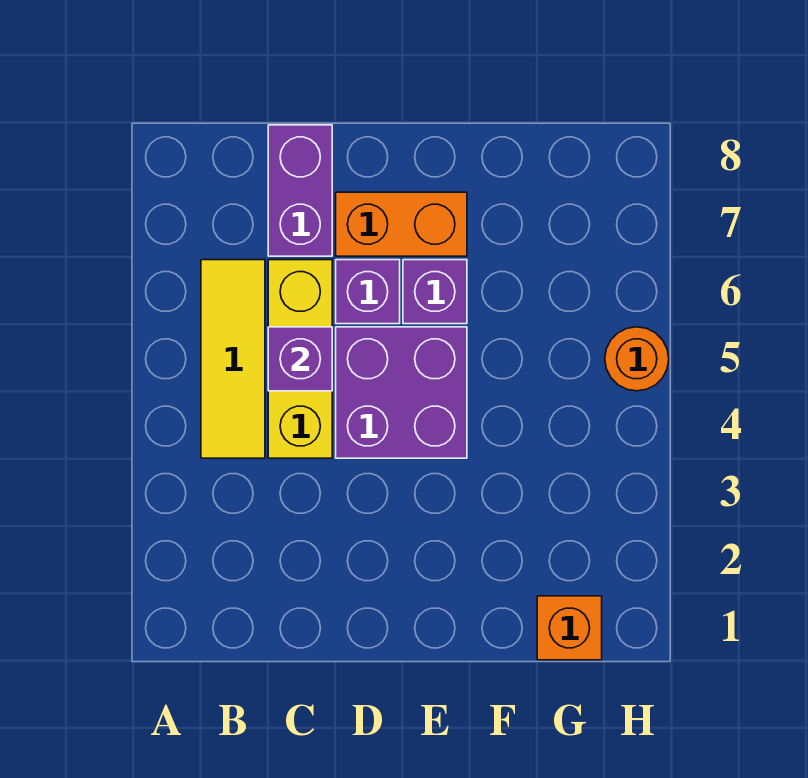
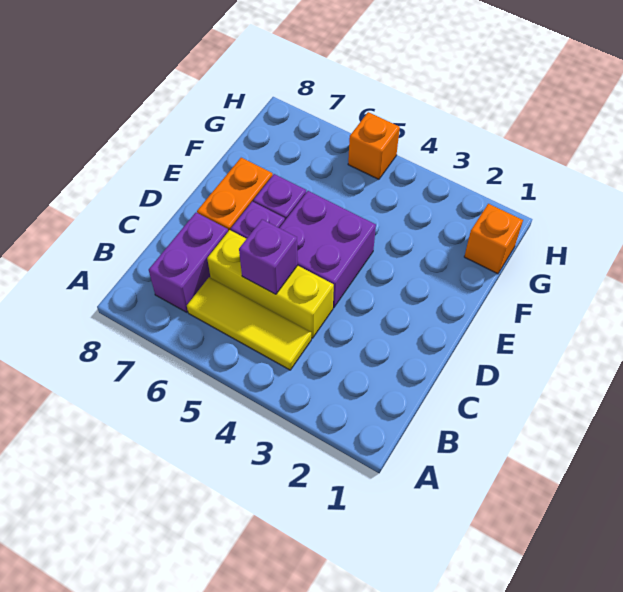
purple brick C7:C8 level 1 -> purple brick B7:C7 level 1
orange round brick H5 level 1 -> orange brick H5 level 1

